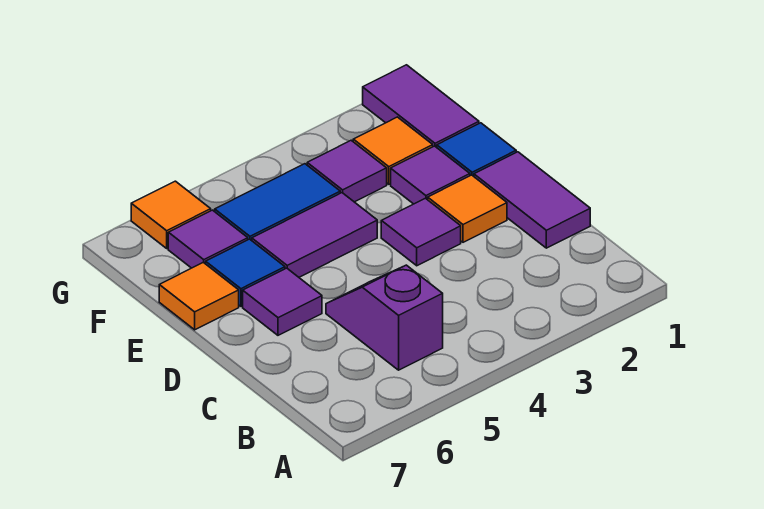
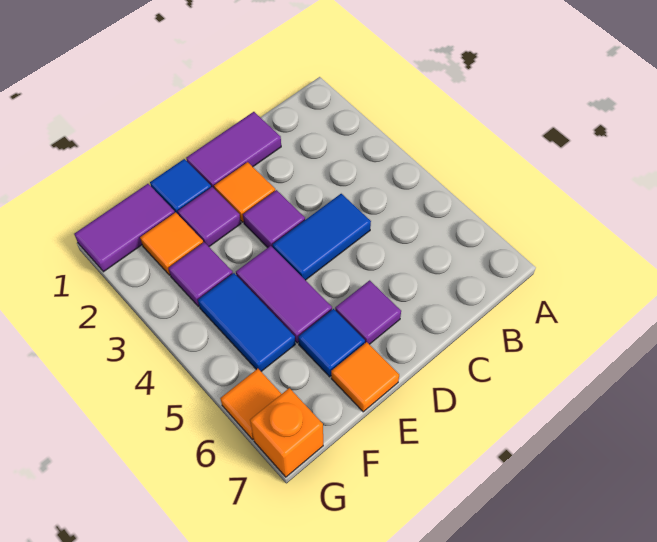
purple slope B5:C5 level 1 top B -> none
none -> blue tile C4:D4 level 1
purple tile F6 level 1 -> none
none -> orange brick G7 level 1

